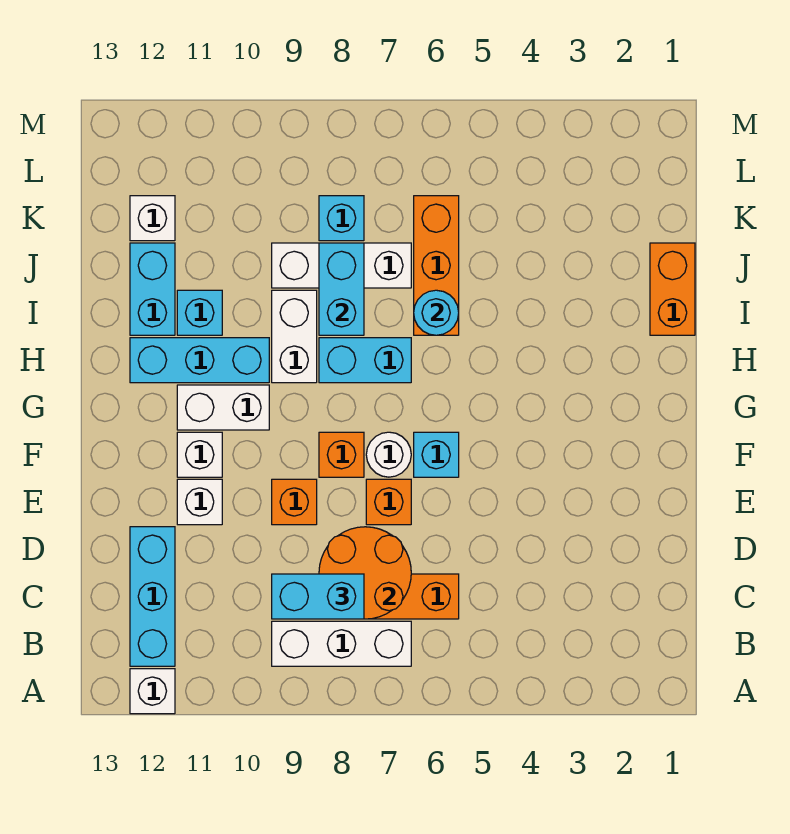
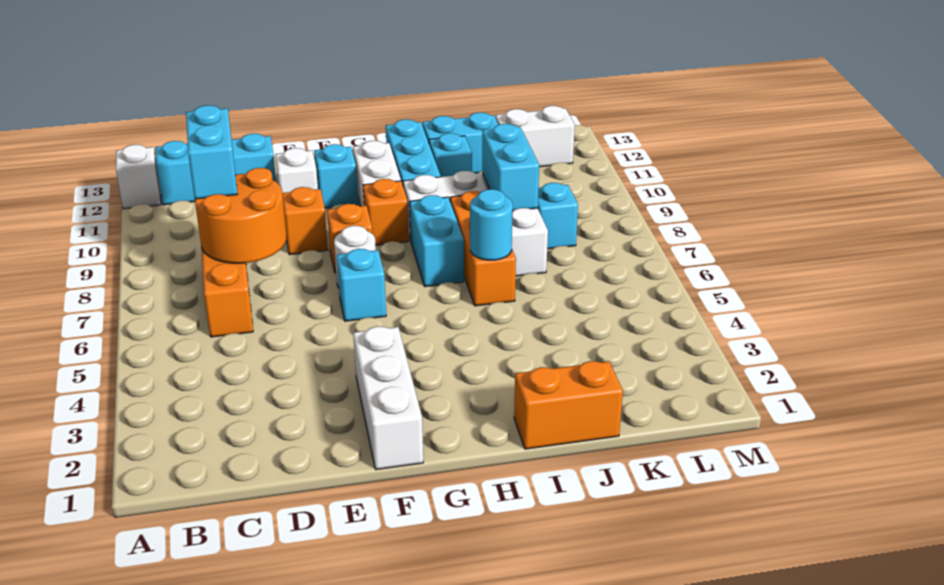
white brick B7:B9 level 1 -> white brick F1:F3 level 1
orange brick E7 level 1 -> orange brick G9 level 1
white brick F11 level 1 -> cyan brick F11 level 1
orange brick I6:K6 level 1 -> orange brick I6:I8 level 1
cyan brick I8:J8 level 2 -> cyan brick J8:J9 level 2
white brick K12 level 1 -> white brick K12:L12 level 1

